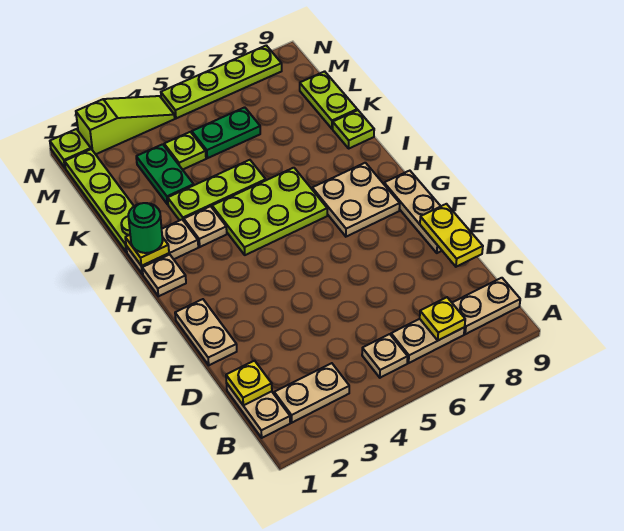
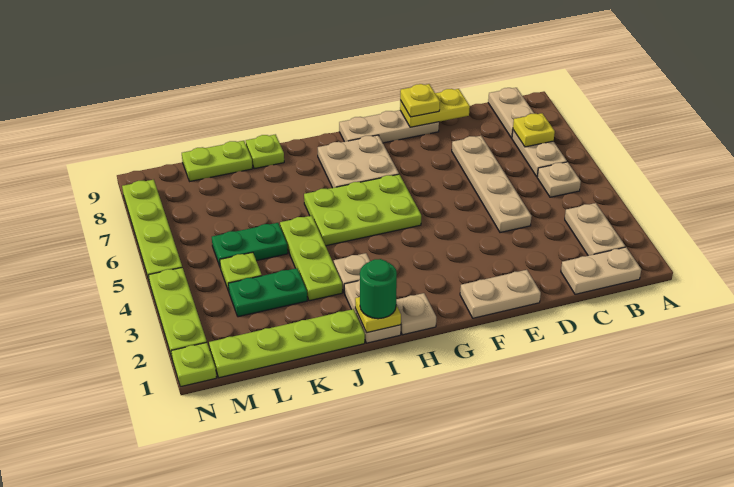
yellow plate C1 level 2 -> yellow plate E9 level 3
none -> tan plate D4:D7 level 1
lime plate H4:I6 level 1 -> lime plate G5:I6 level 1
green plate L5:L6 level 1 -> green plate K5:L5 level 1
lime slope N2:N4 level 1 top 2 -> lime plate N2:N4 level 1

